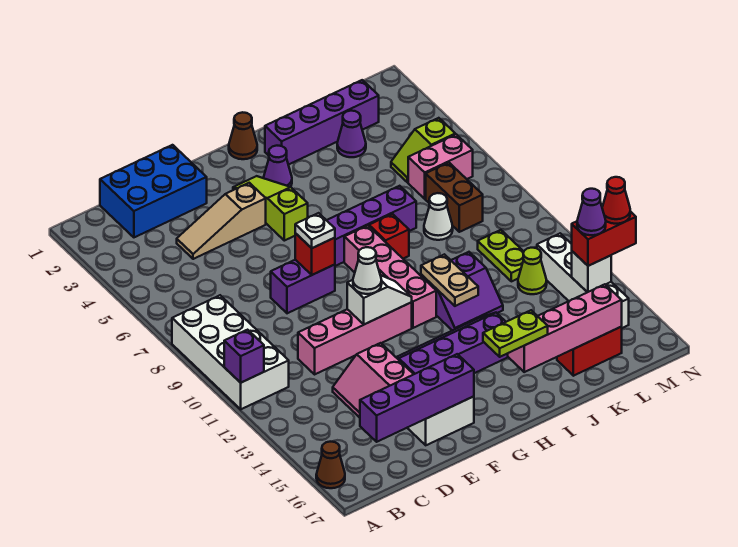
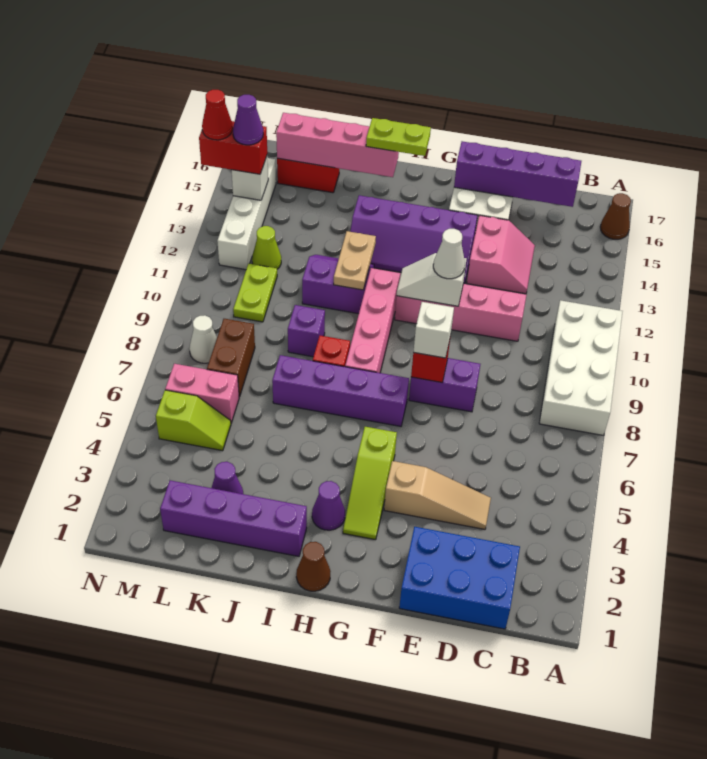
purple brick A11 level 2 -> purple brick J9 level 1
white plate F8 level 3 -> white brick F8 level 3
white cone K8 level 1 -> white cone M8 level 1

